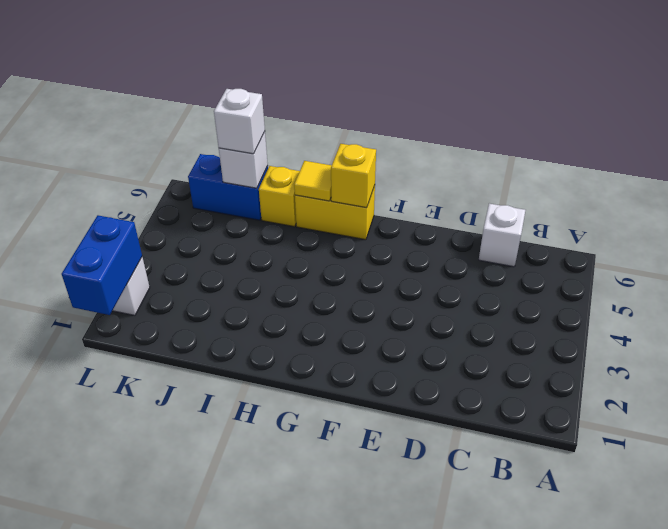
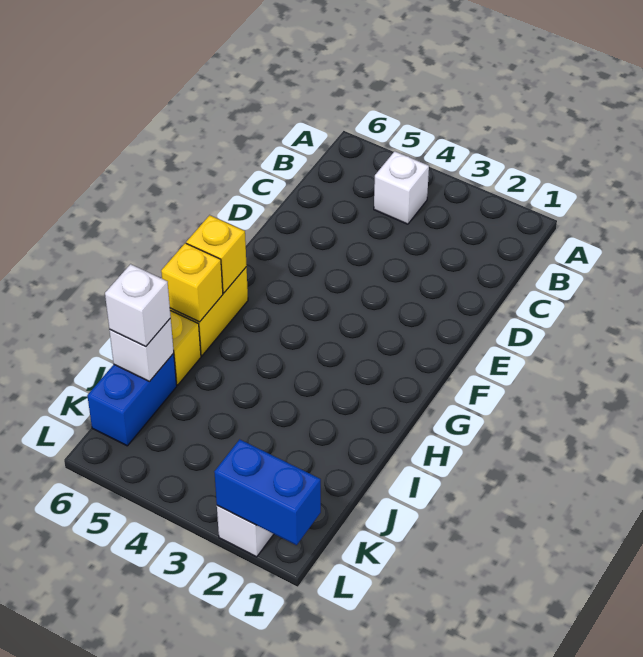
white brick C6 level 1 -> white brick B4 level 1
yellow tile H6 level 2 -> yellow brick H6 level 2

